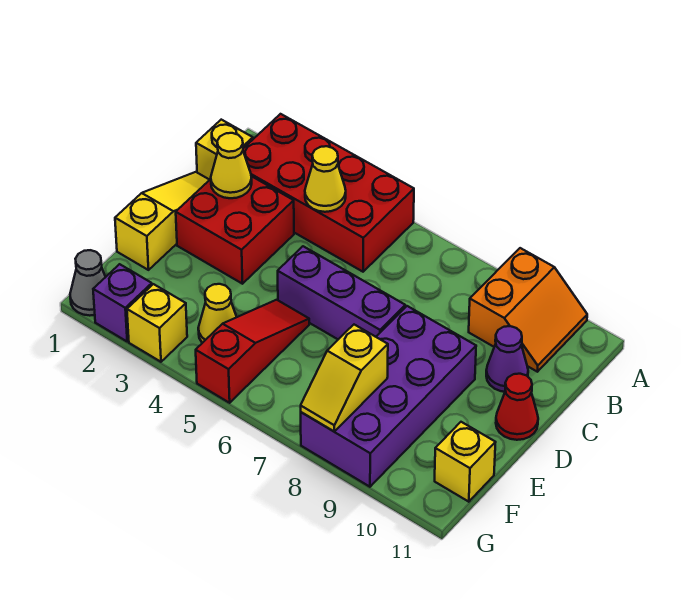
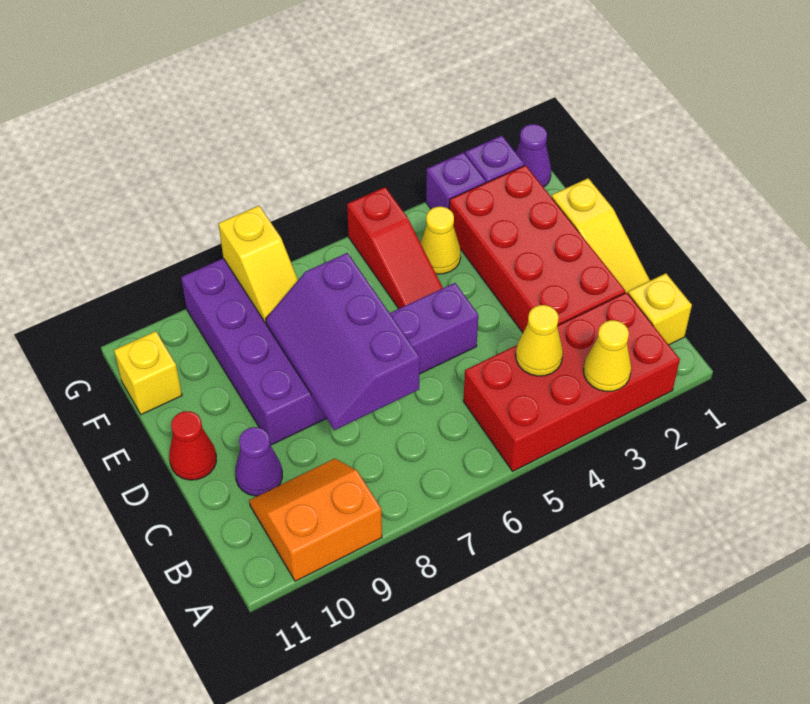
orange slope A9:B10 level 1 top 9 -> orange slope A9:B10 level 1 top A
red brick C2:D3 level 1 -> red brick C2:F3 level 1
yellow cone C2 level 2 -> yellow cone A3 level 2
none -> purple slope C7:E8 level 2 top 7
yellow slope F8:G8 level 2 top F -> yellow slope F8:G8 level 2 top G
grey cone G1 level 1 -> purple cone G1 level 1
yellow brick G3 level 1 -> purple brick G3 level 1

